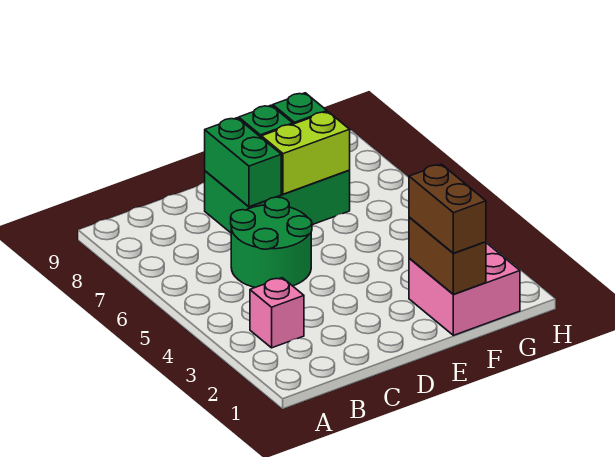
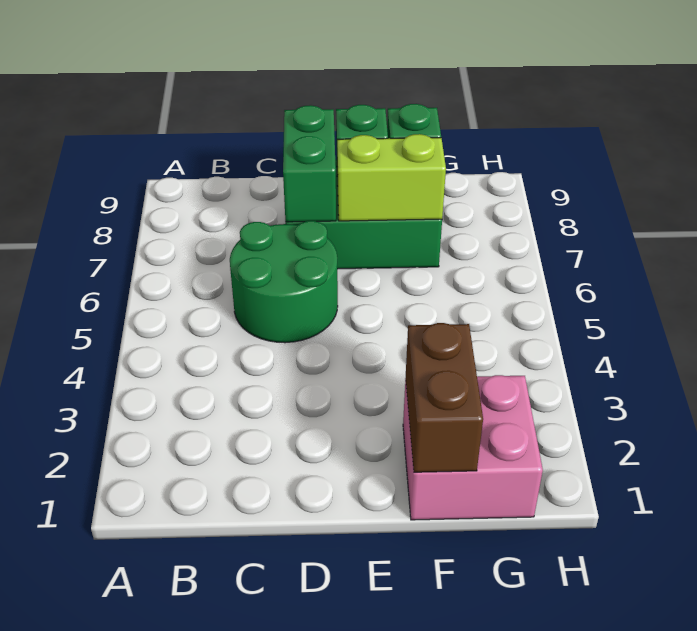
pink brick B3 level 1 -> none
brown brick F1:F2 level 3 -> none

